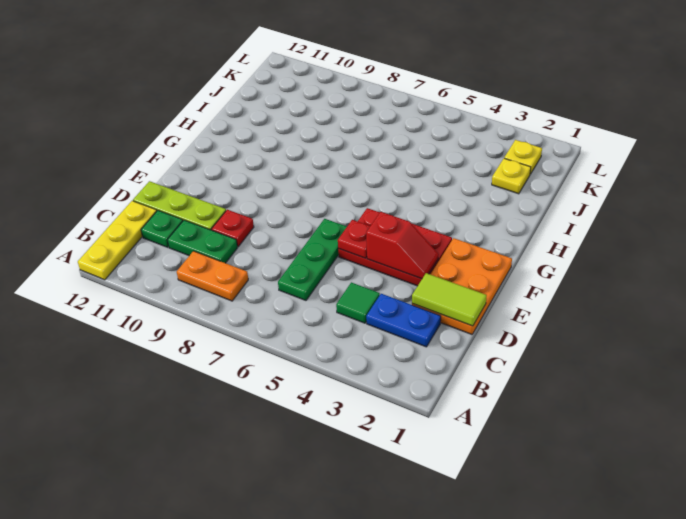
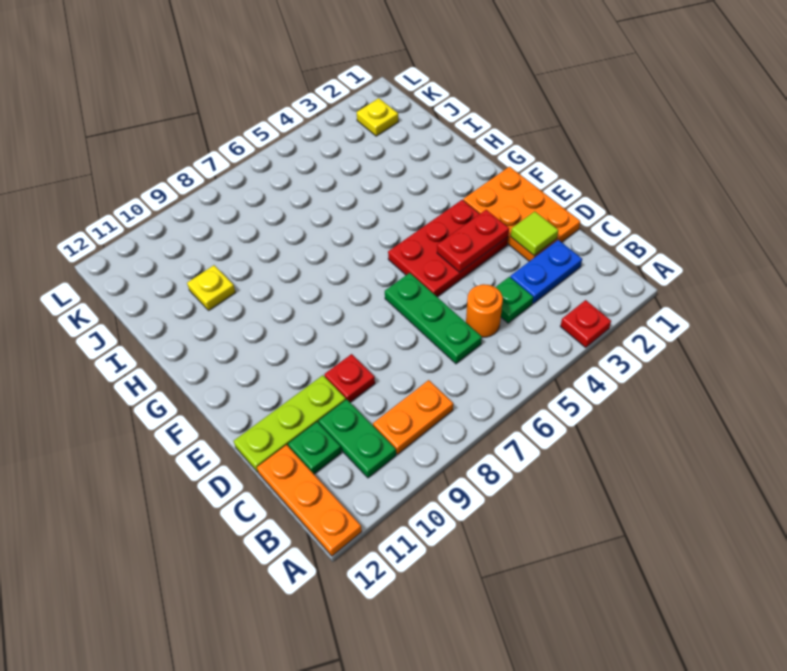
yellow plate A12:C12 level 1 -> orange plate A12:C12 level 1
green tile C4 level 1 -> green plate C4 level 1
none -> orange round brick C5 level 1
green plate C9:C10 level 1 -> green plate B10:C10 level 1
lime tile D1:D2 level 2 -> lime tile D2 level 2
red slope E3:E4 level 2 top 4 -> red plate E3:E4 level 2
red plate E5 level 2 -> red plate A3 level 1
yellow plate J2 level 1 -> yellow plate I10 level 1

